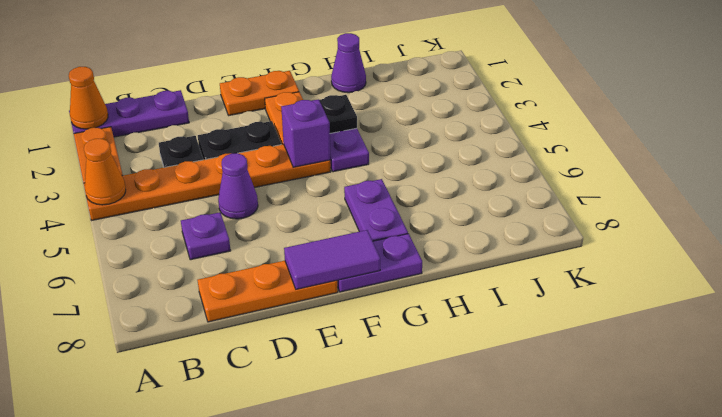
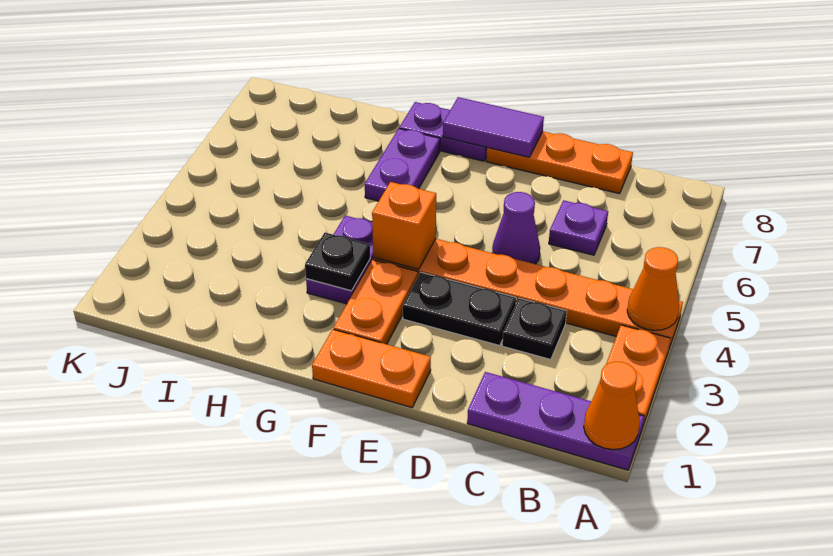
purple brick F4 level 2 -> orange brick F4 level 2
purple cone H1 level 1 -> none

